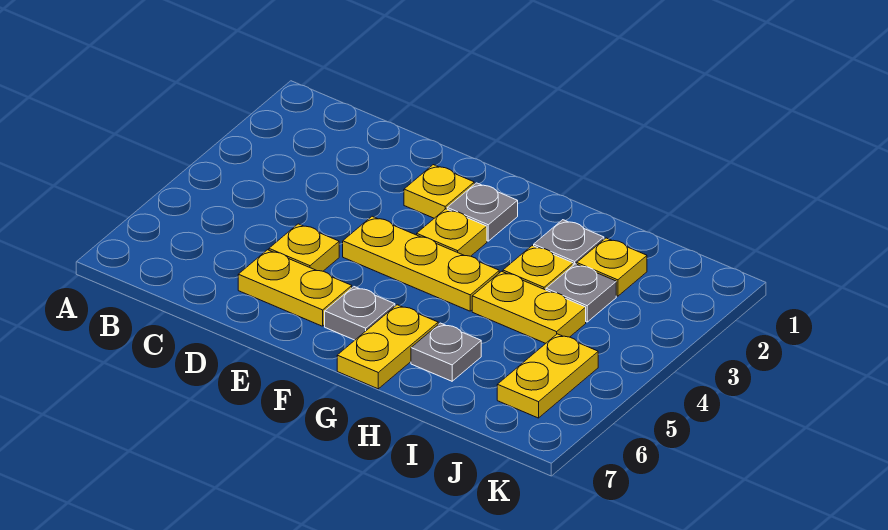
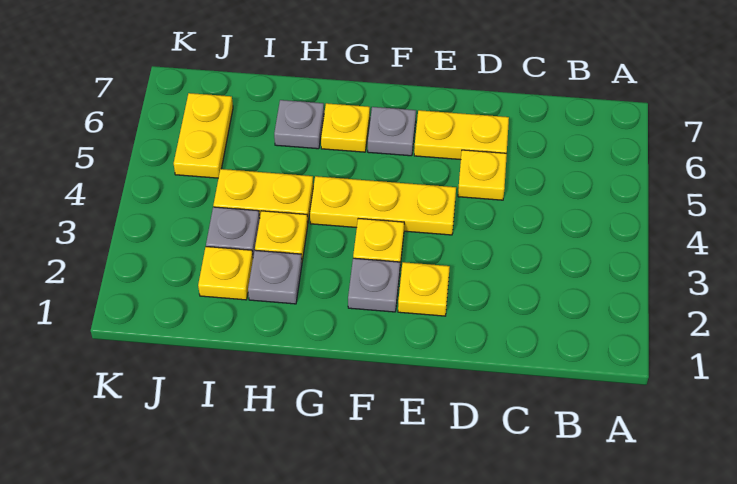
yellow plate G6:G7 level 1 -> yellow plate G6 level 1

